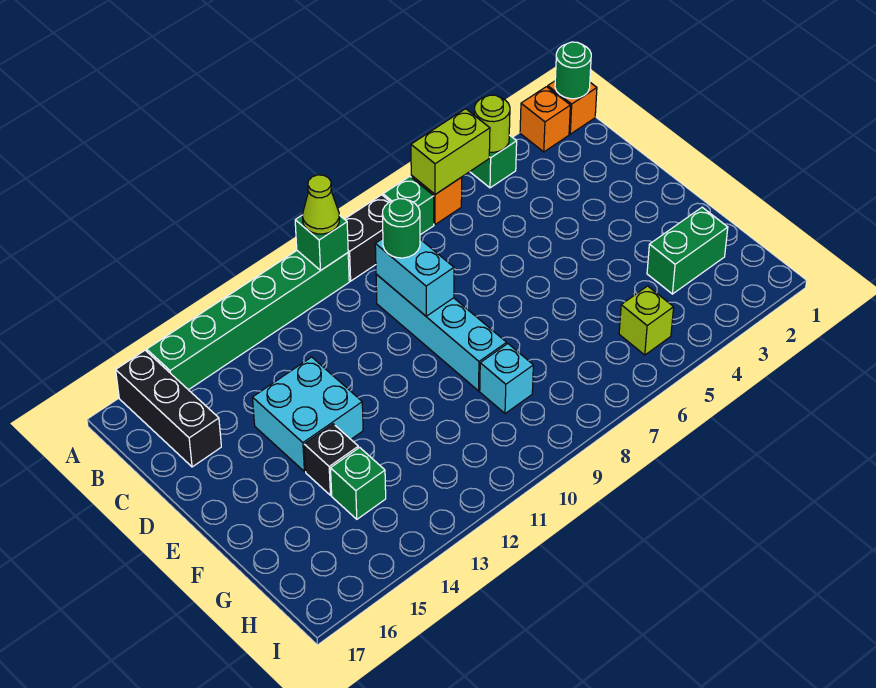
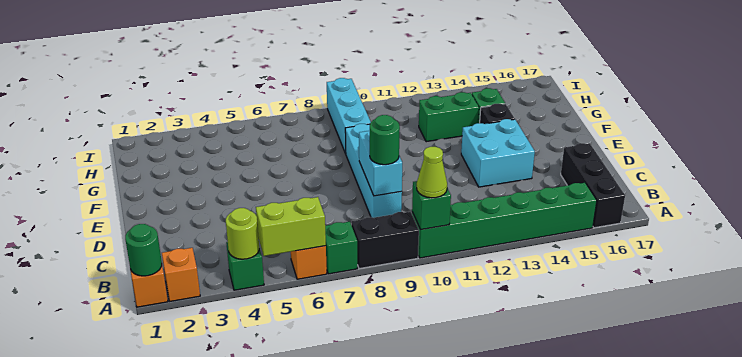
green brick G2:G3 level 1 -> green brick G12:G13 level 1
cyan brick G9 level 1 -> cyan brick G9:I9 level 1
lime brick H5 level 1 -> none

